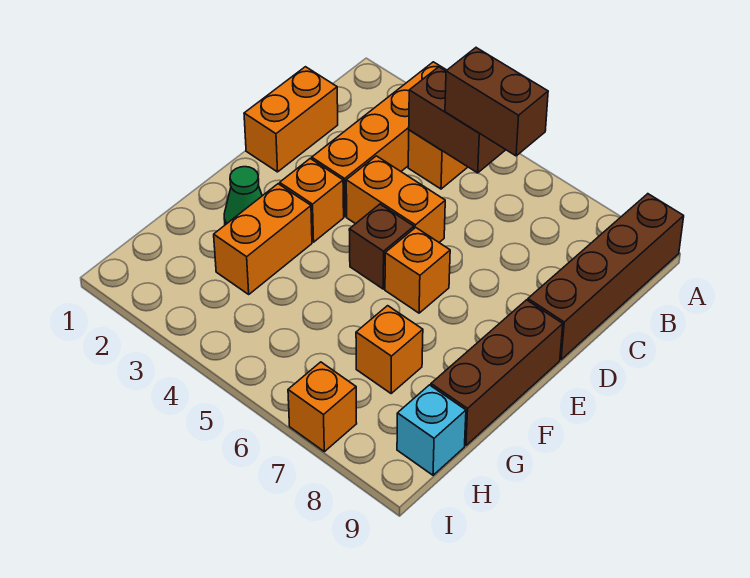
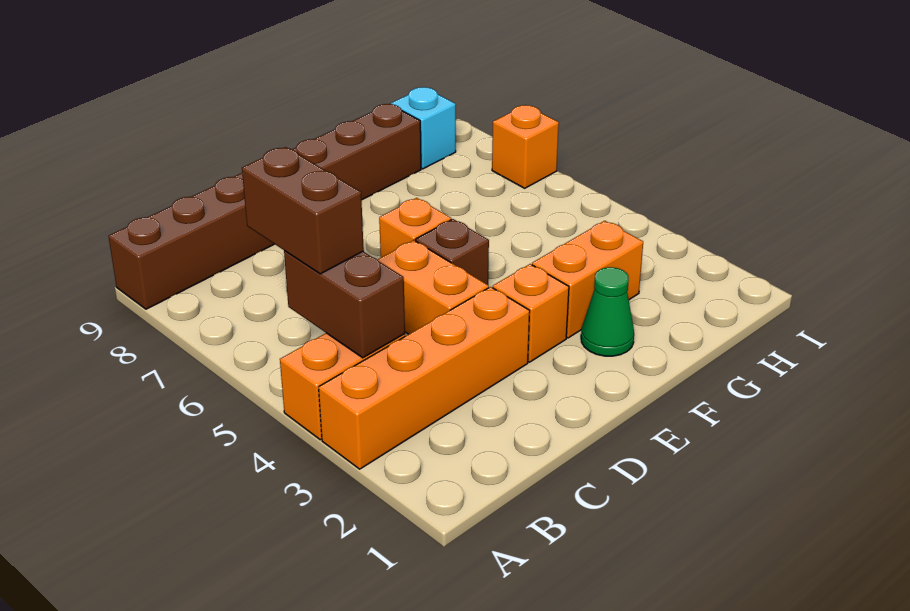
orange brick C1:D1 level 1 -> none
orange brick G7 level 1 -> none

